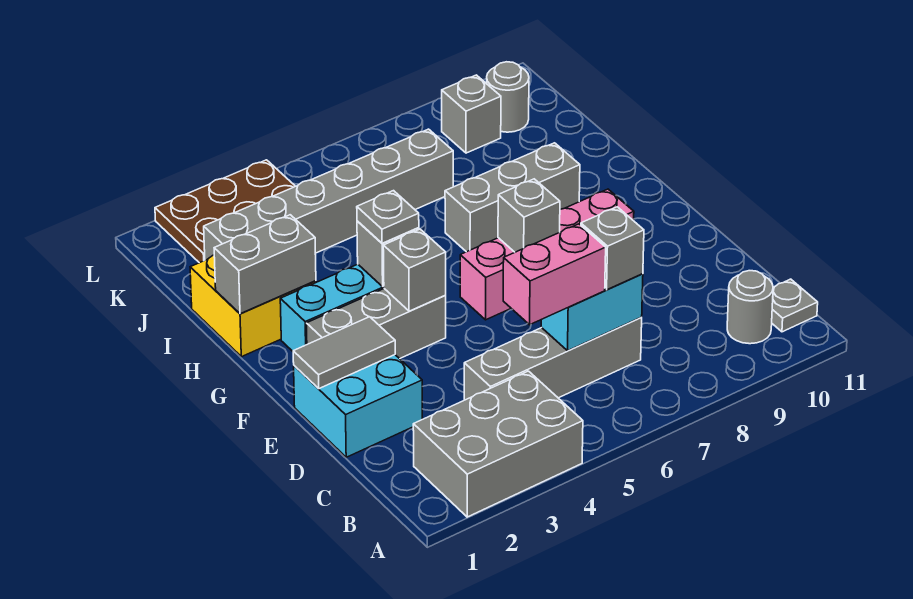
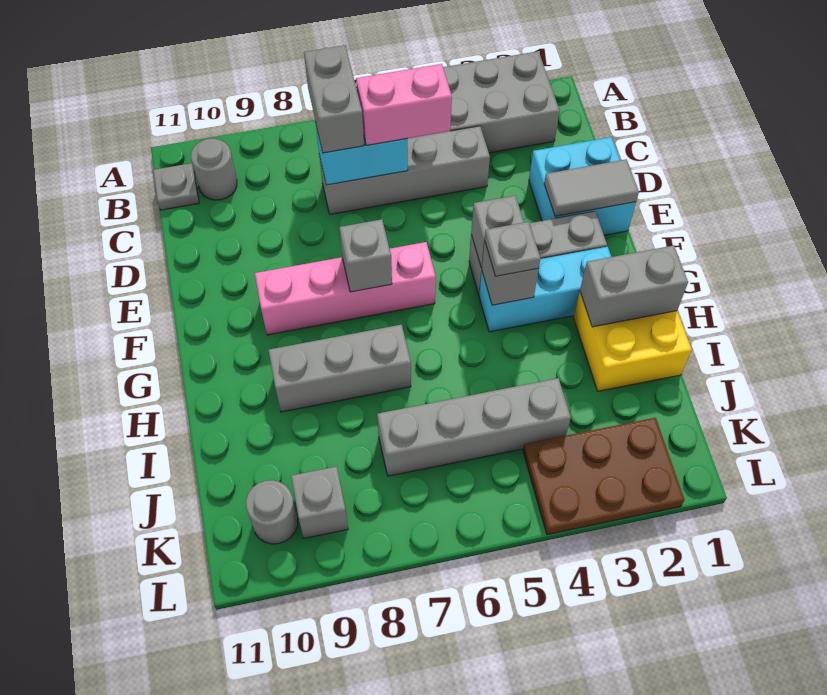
grey brick C7 level 3 -> grey brick B7:C7 level 3
grey brick J2:J7 level 1 -> grey brick J4:J7 level 1

